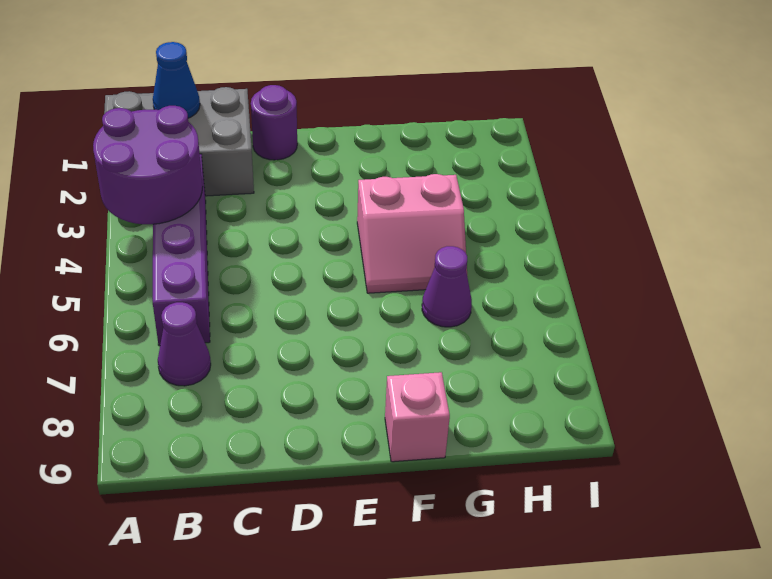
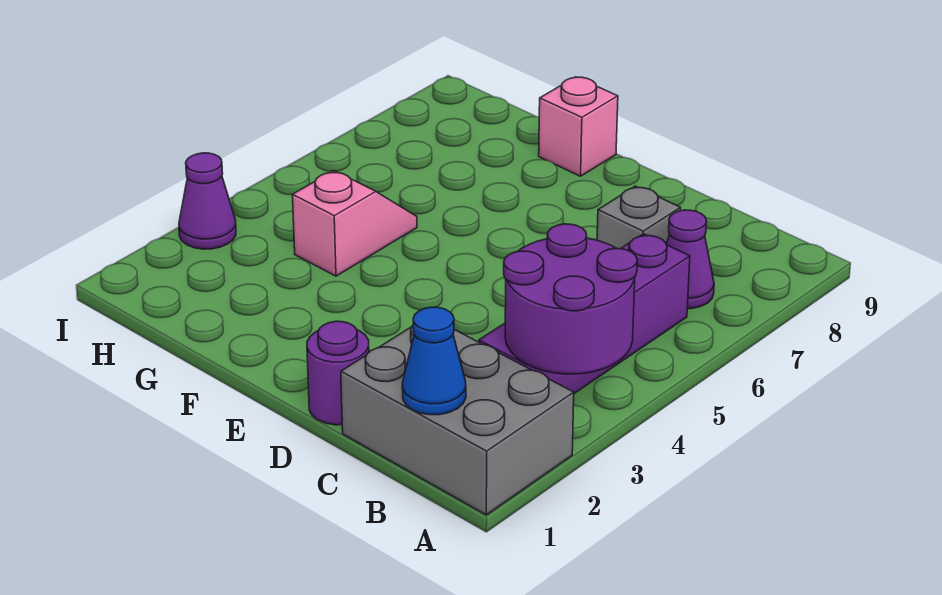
none -> grey brick C7 level 1
pink slope F4:G5 level 1 top 4 -> pink slope G4:G5 level 1 top 4
purple cone G6 level 1 -> purple cone I3 level 1

